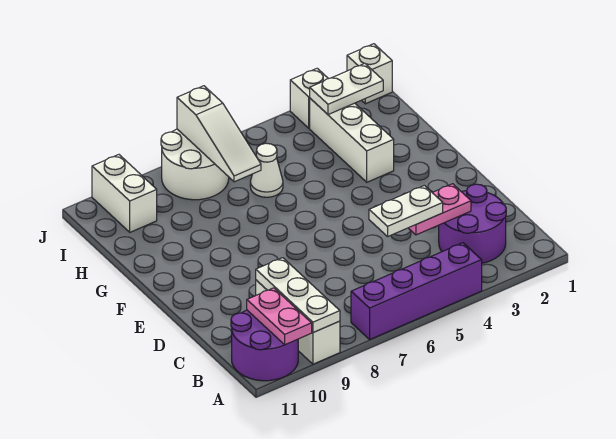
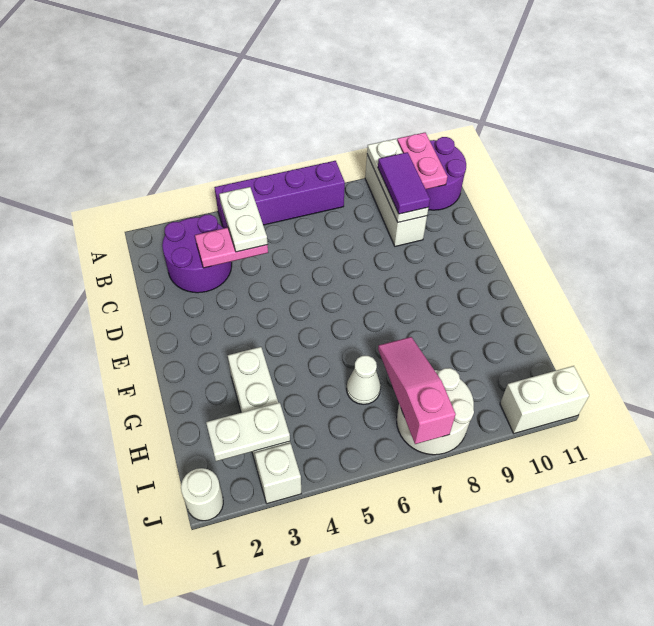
none -> purple tile B9:C9 level 3
white plate C4:C5 level 3 -> white plate B4:C4 level 3
white slope H7:J7 level 2 top J -> pink slope H7:J7 level 2 top J
white brick I10:J10 level 1 -> white brick J10:J11 level 1
white brick J1 level 1 -> white round brick J1 level 1

